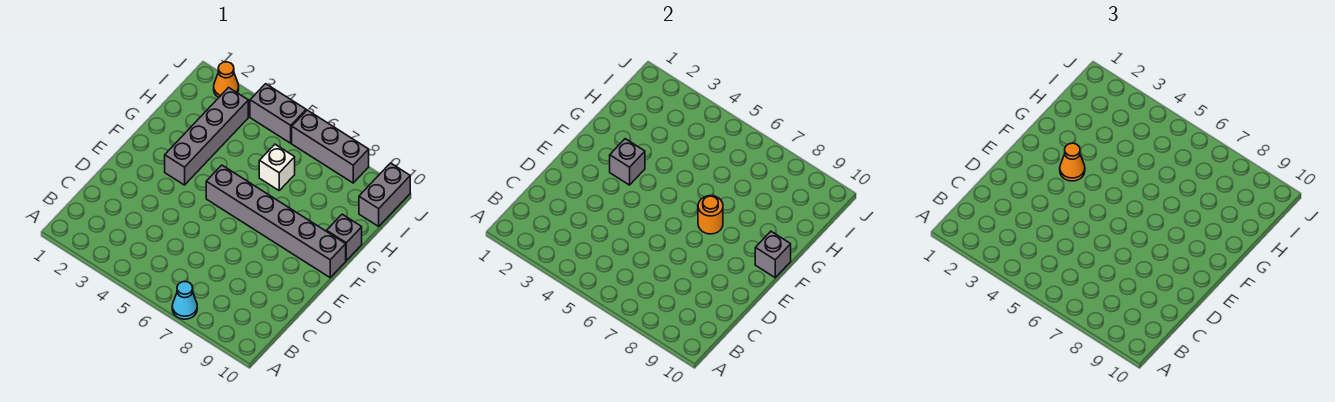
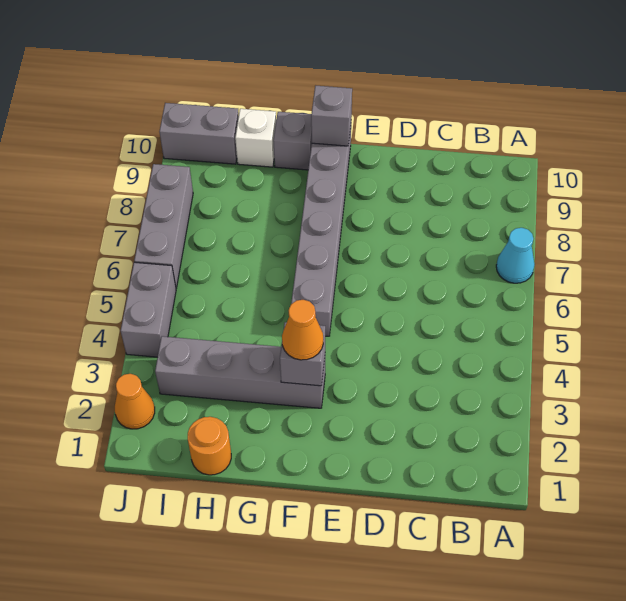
orange round brick F7 level 2 -> orange round brick H1 level 1
white brick H6 level 1 -> white brick H10 level 1

